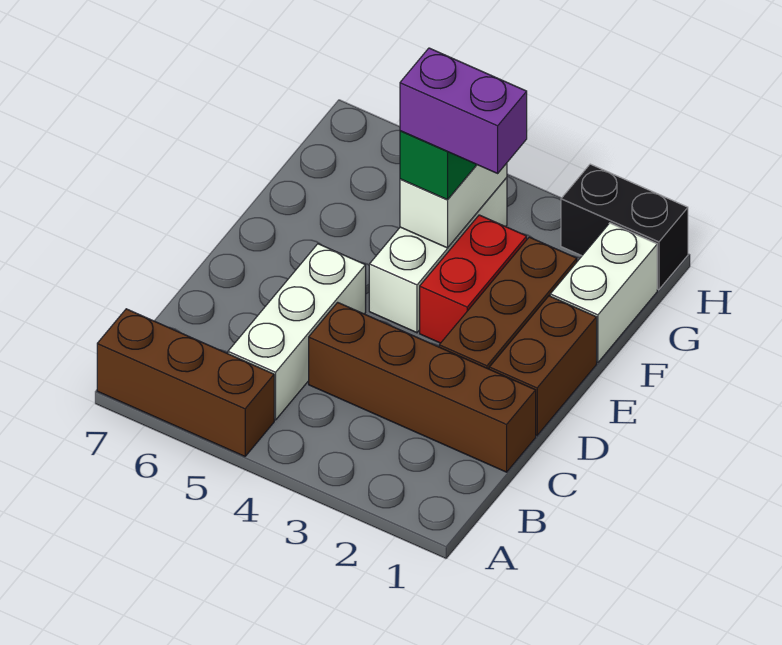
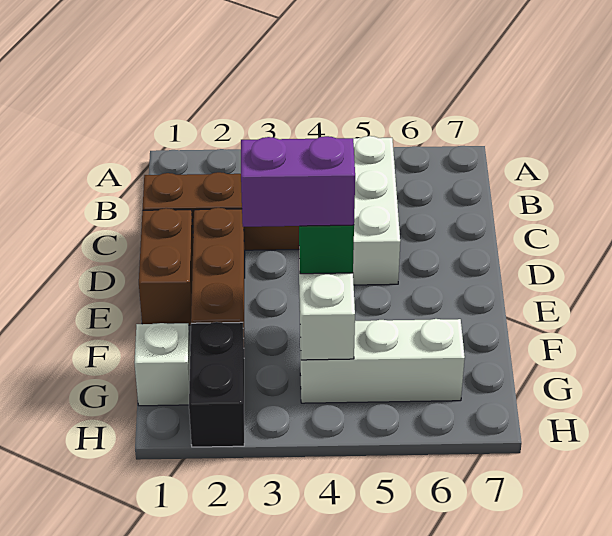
brown brick A5:A7 level 1 -> none
red brick E3:F3 level 1 -> none
white brick E4:G4 level 1 -> white brick G4:G6 level 1
white brick F1:G1 level 1 -> white brick G1 level 1
black brick H1:H2 level 1 -> black brick G2:H2 level 1

